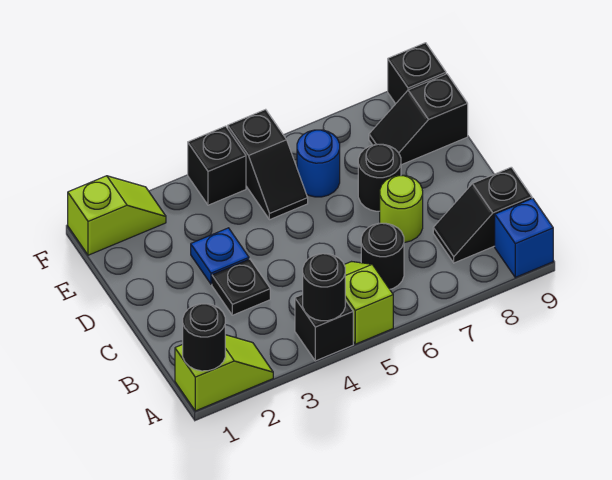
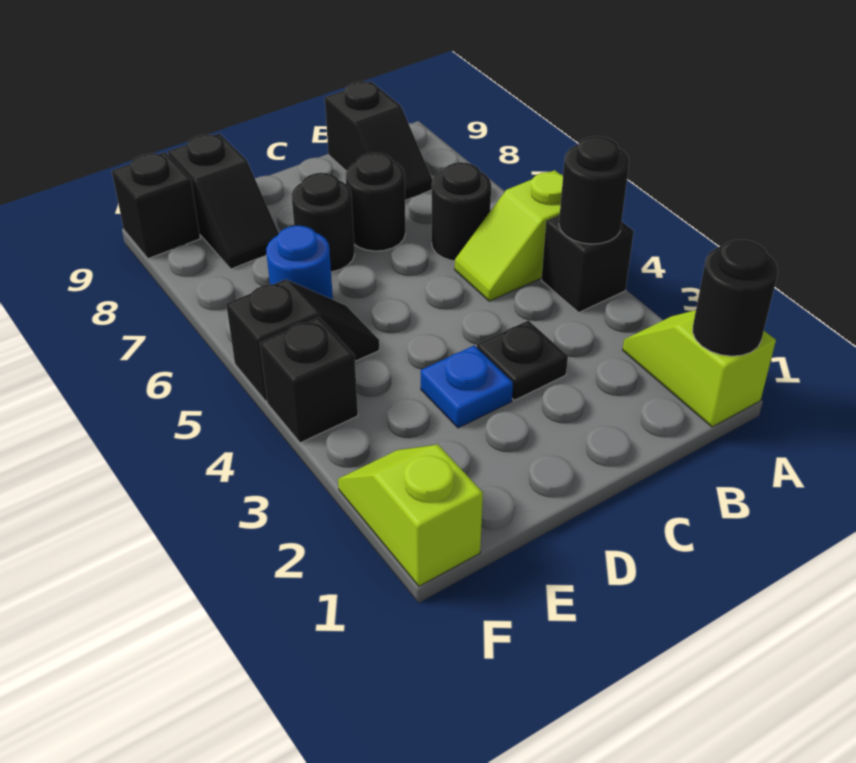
blue brick A9 level 1 -> none
lime round brick C7 level 1 -> black round brick C7 level 1

